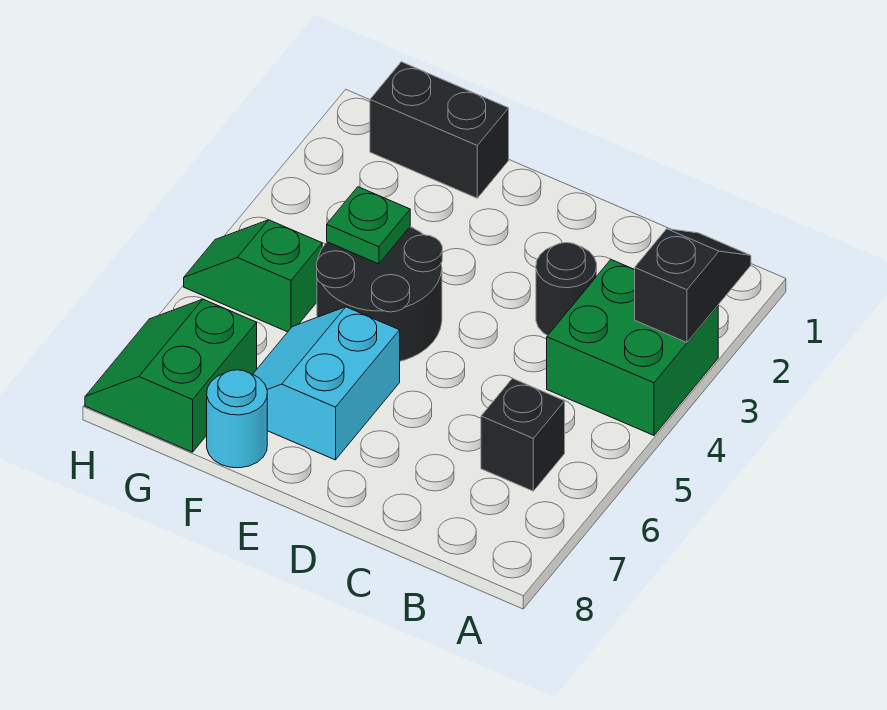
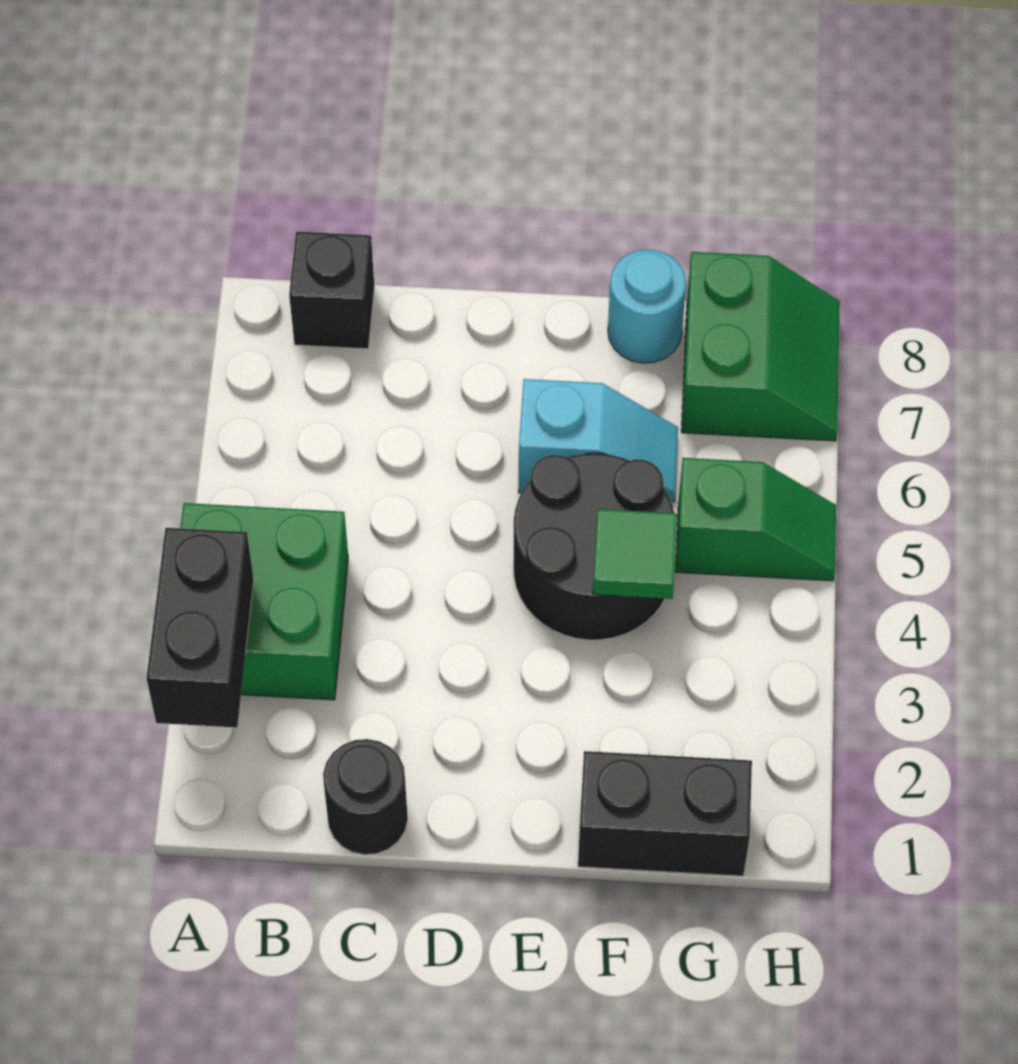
black slope A2:A3 level 2 top 3 -> black brick A2:A3 level 2
black brick B6 level 1 -> black brick B8 level 1
black round brick C3 level 1 -> black round brick C1 level 1
cyan slope E6:F7 level 1 top E -> cyan slope E6:F6 level 1 top E
green plate F4 level 2 -> green tile F4 level 2

